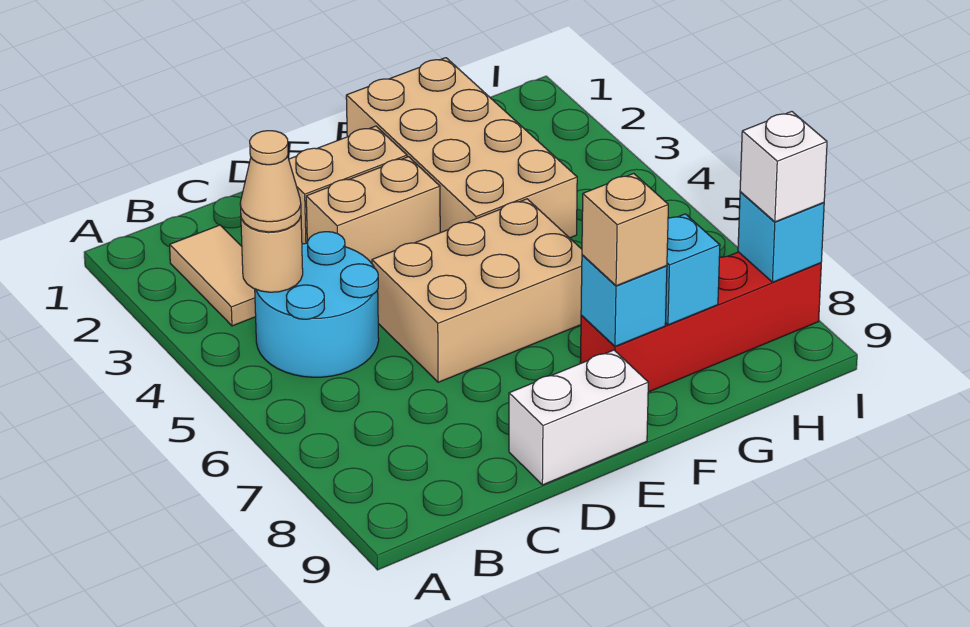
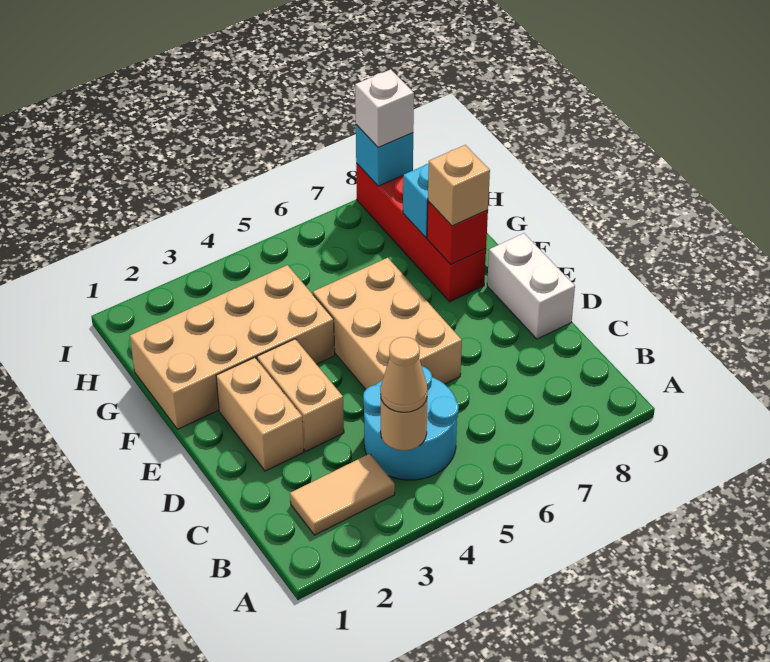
cyan brick F8 level 2 -> red brick F8 level 2

